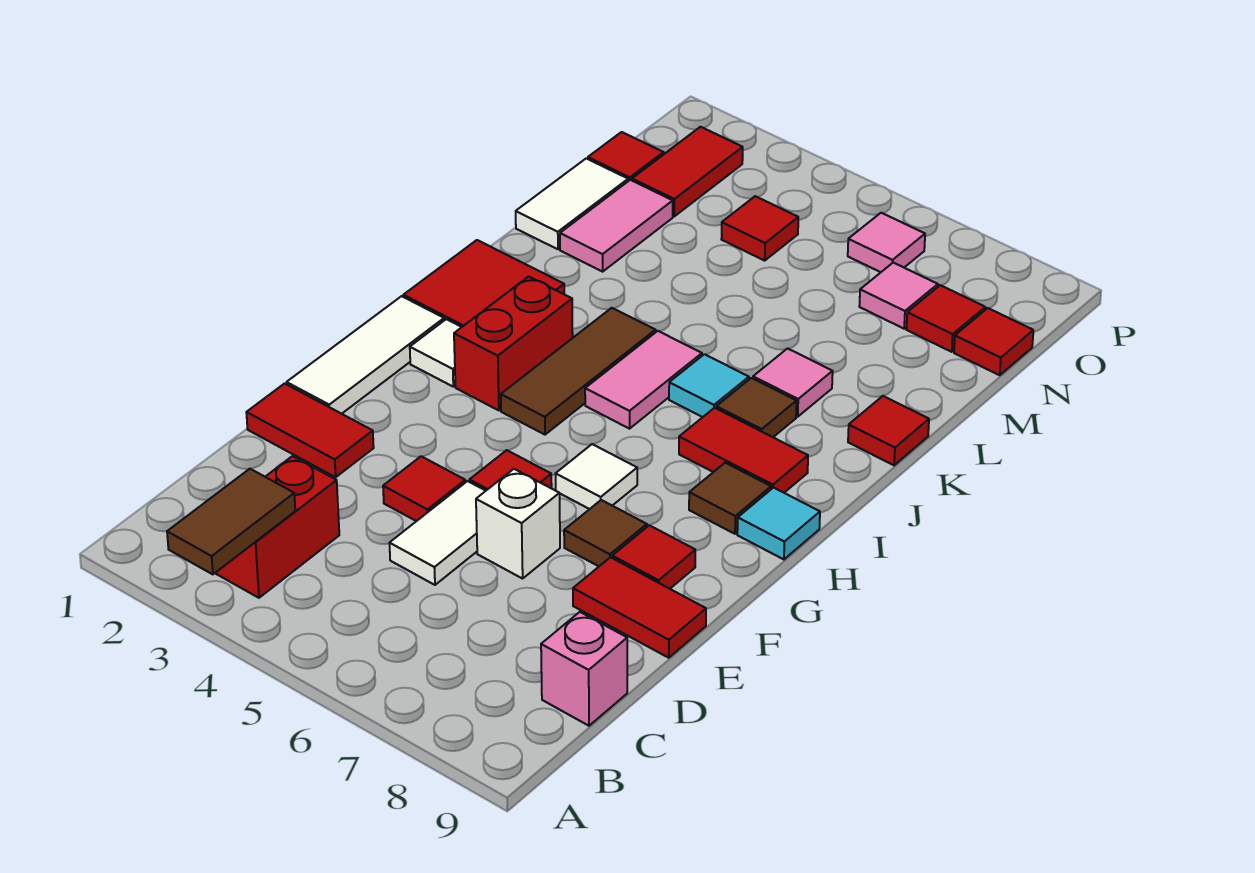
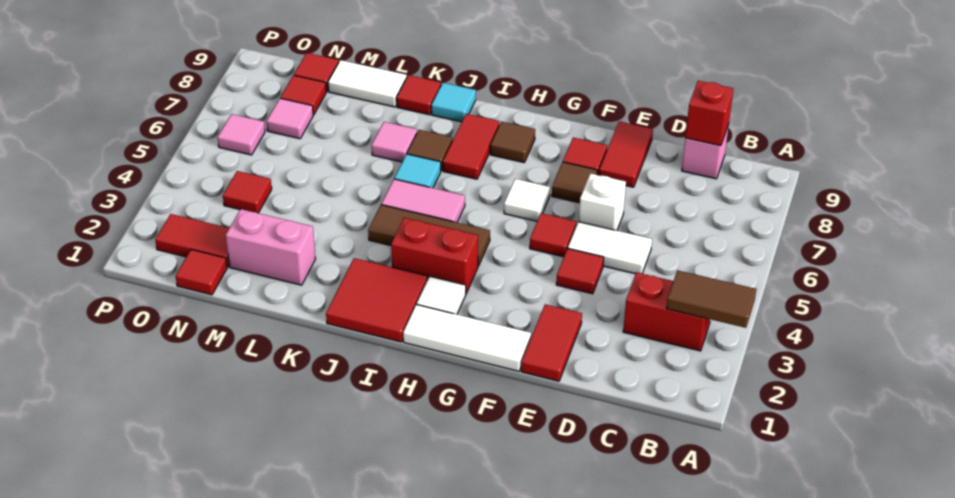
none -> red brick C9 level 2
cyan tile H9 level 1 -> cyan tile J9 level 1
white tile L1:M1 level 1 -> white tile L9:M9 level 1
pink tile L2:M2 level 1 -> pink brick L2:M2 level 1

